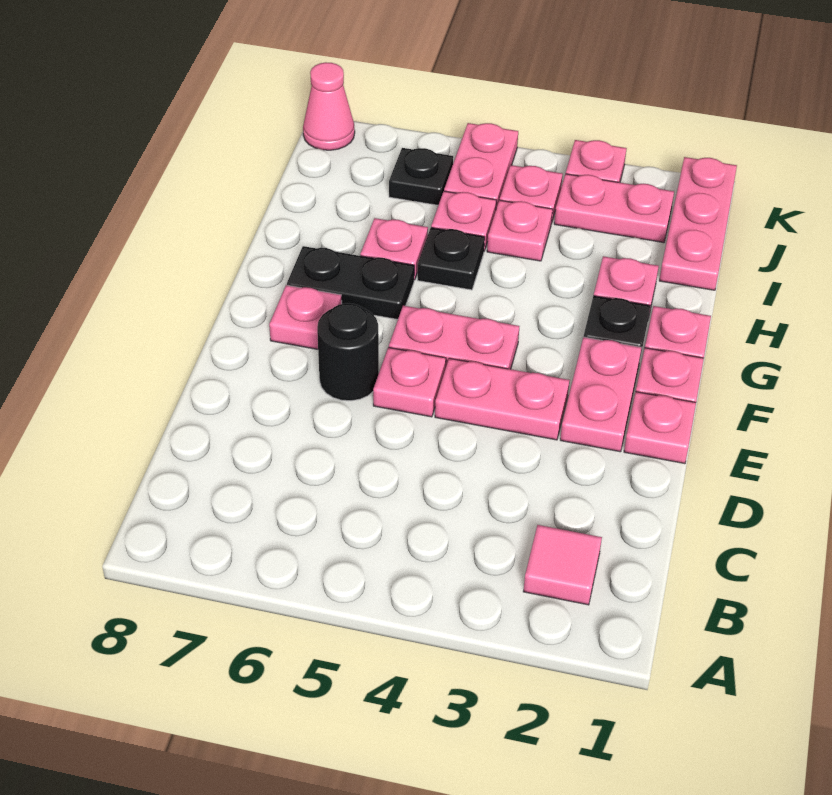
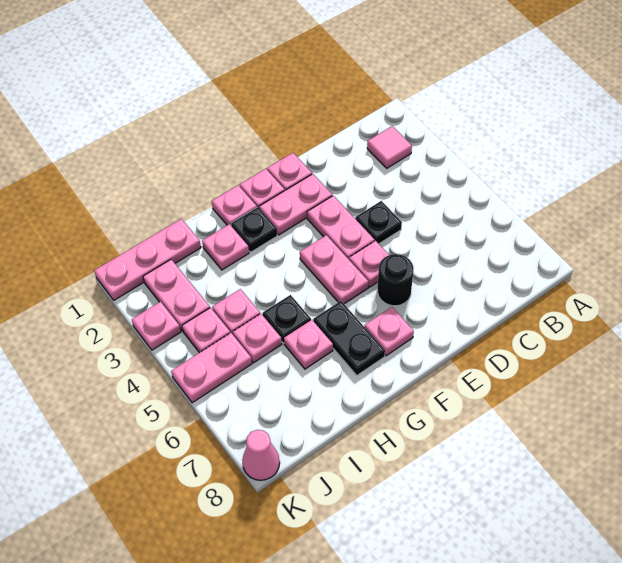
black plate J6 level 1 -> black plate D4 level 1

